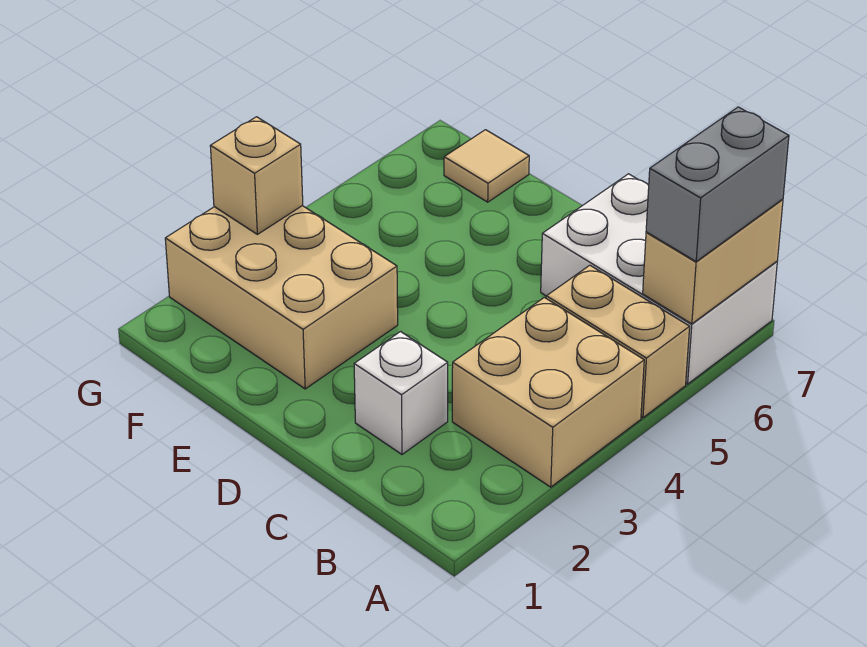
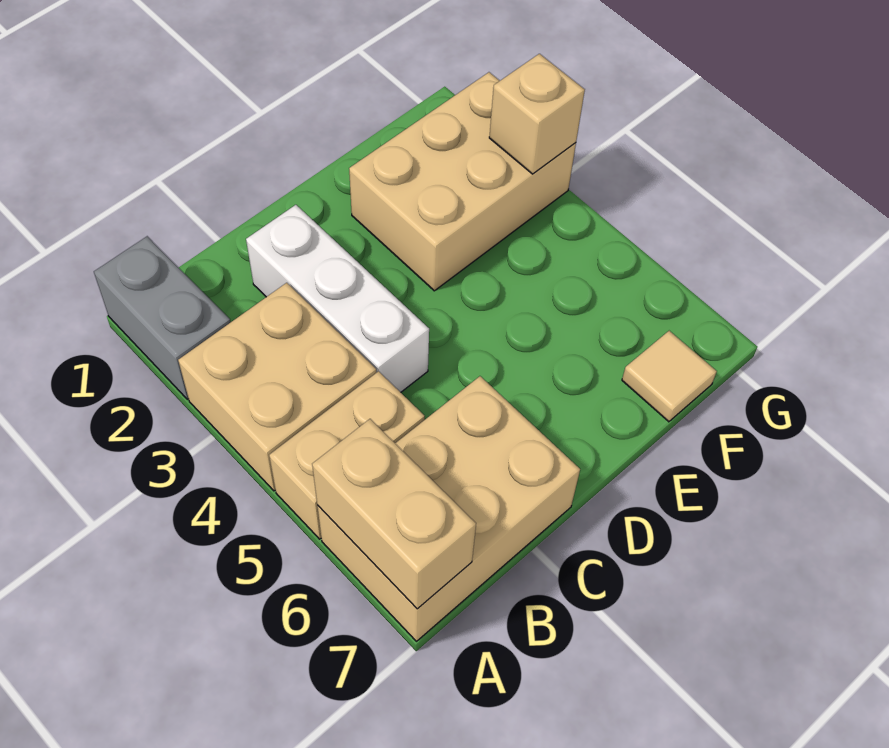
white brick A6:C7 level 1 -> tan brick A6:C7 level 1
grey brick A6:A7 level 3 -> grey brick A1:A2 level 1
white brick C2 level 1 -> white brick C2:C4 level 1

